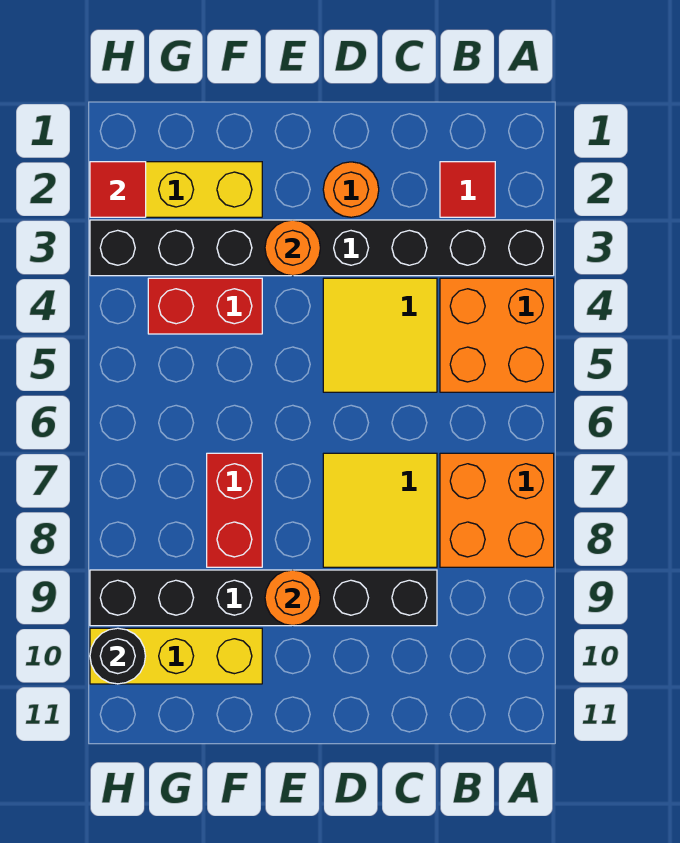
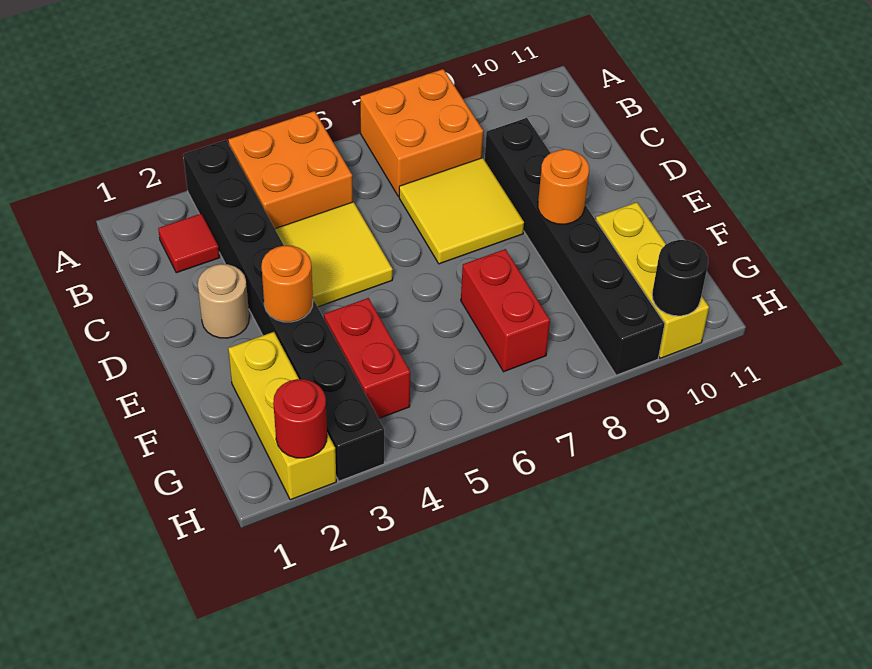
orange round brick D2 level 1 -> tan round brick D2 level 1
red brick F7:F8 level 1 -> red brick F7:G7 level 1
red tile H2 level 2 -> red round brick H2 level 2

